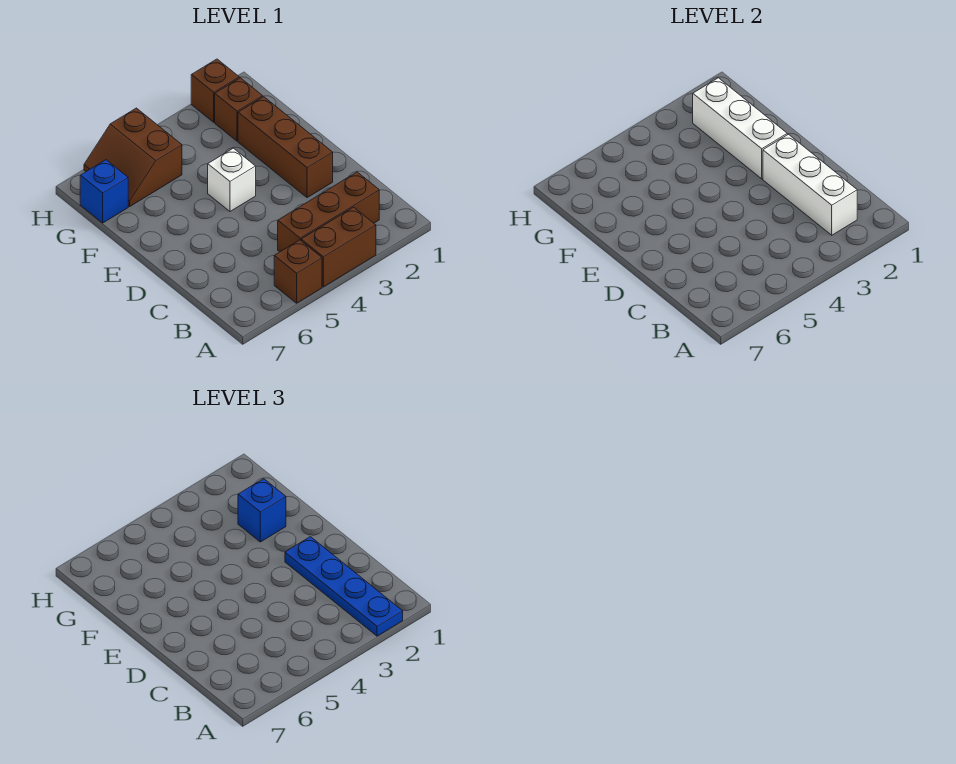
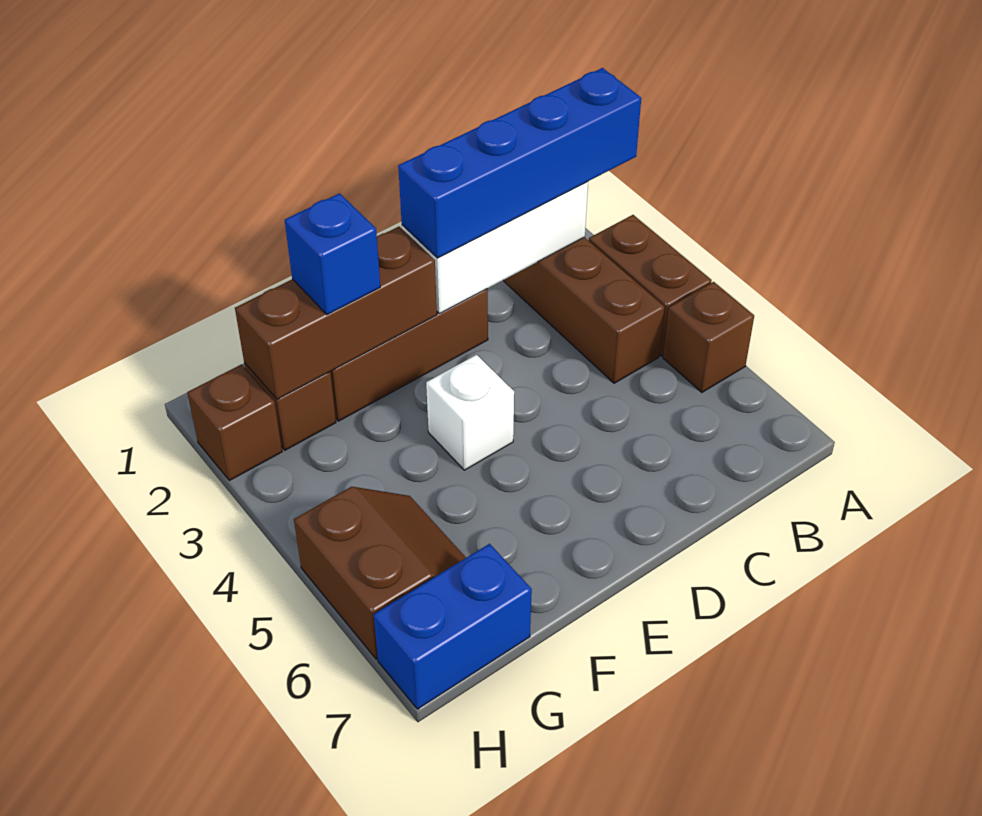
blue plate A2:D2 level 3 -> blue brick A2:D2 level 3
white brick E2:G2 level 2 -> brown brick E2:G2 level 2
brown slope G5:H6 level 1 top 5 -> brown slope G5:H6 level 1 top H
blue brick G7 level 1 -> blue brick G7:H7 level 1

